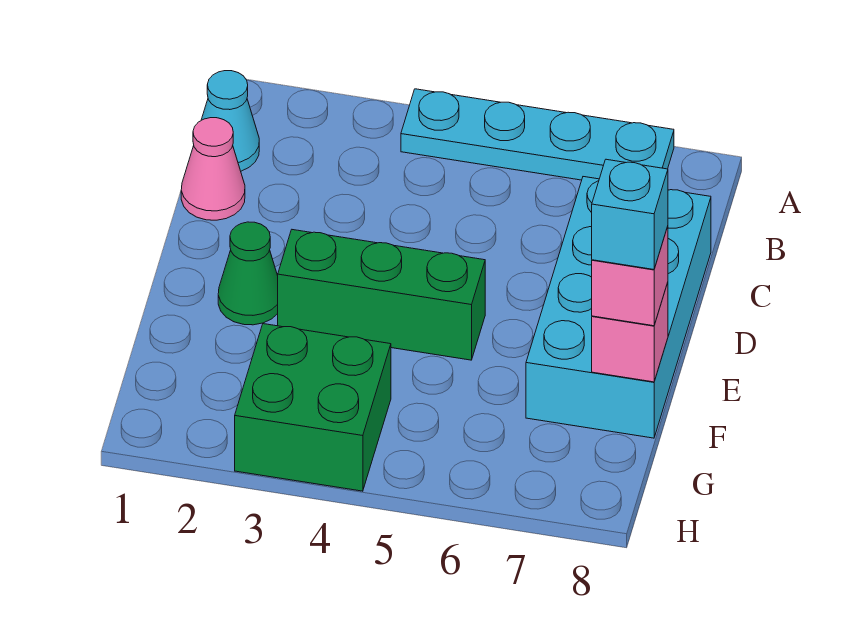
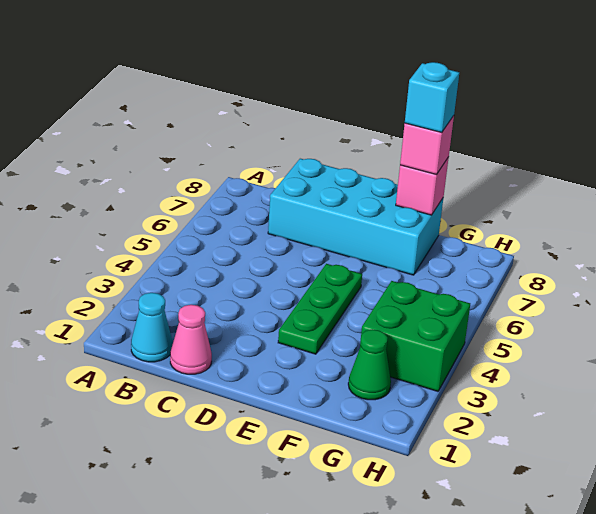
cyan plate A4:A7 level 1 -> none
green cone E2 level 1 -> green cone G2 level 1
green brick E3:E5 level 1 -> green plate E3:E5 level 1

